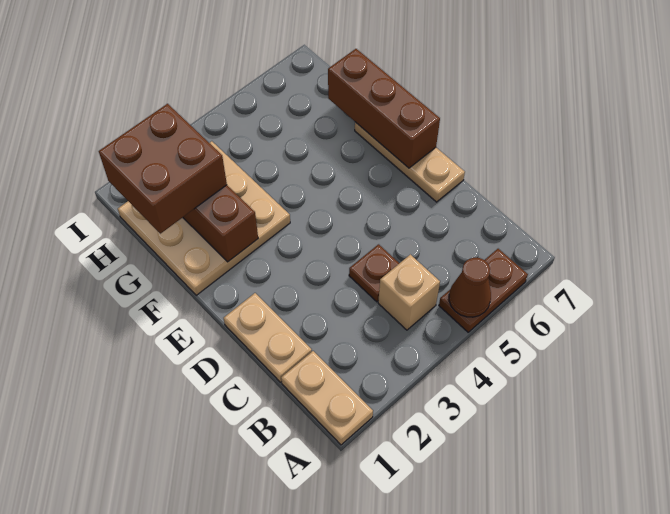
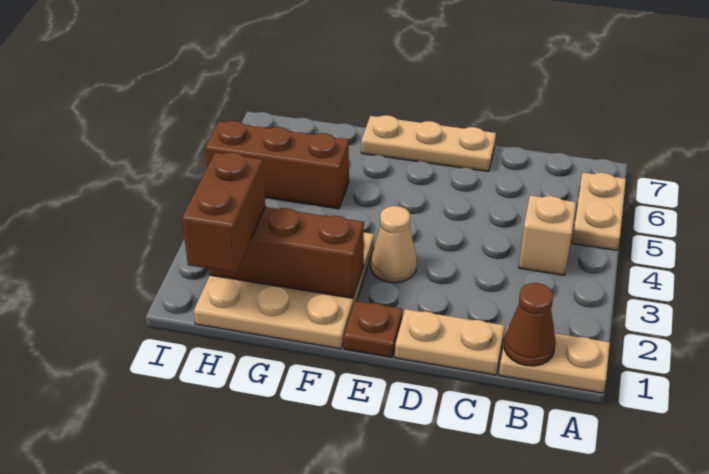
brown plate A5:A6 level 1 -> tan plate A5:A6 level 1
brown cone A5 level 2 -> brown cone B1 level 2
brown plate C4 level 1 -> brown plate E1 level 1
none -> tan cone E3 level 1
brown brick E7:G7 level 2 -> brown brick G5:I5 level 1
brown brick G1:H2 level 3 -> brown brick H1:H2 level 3

